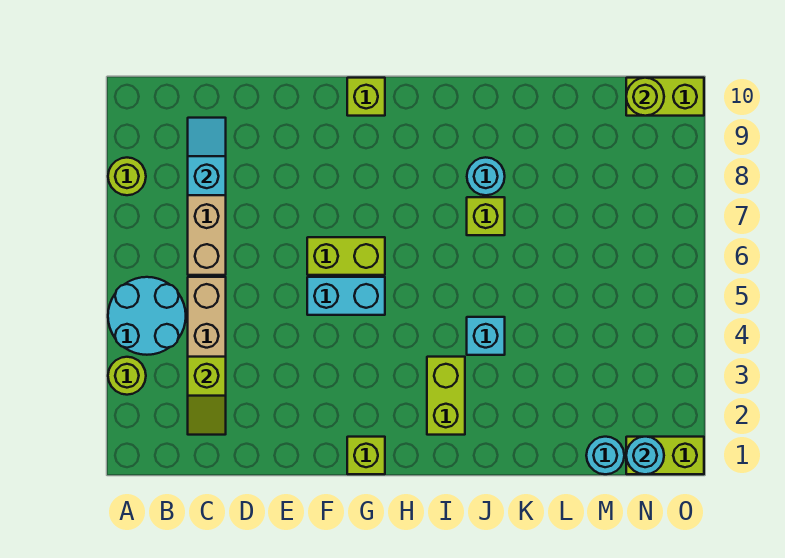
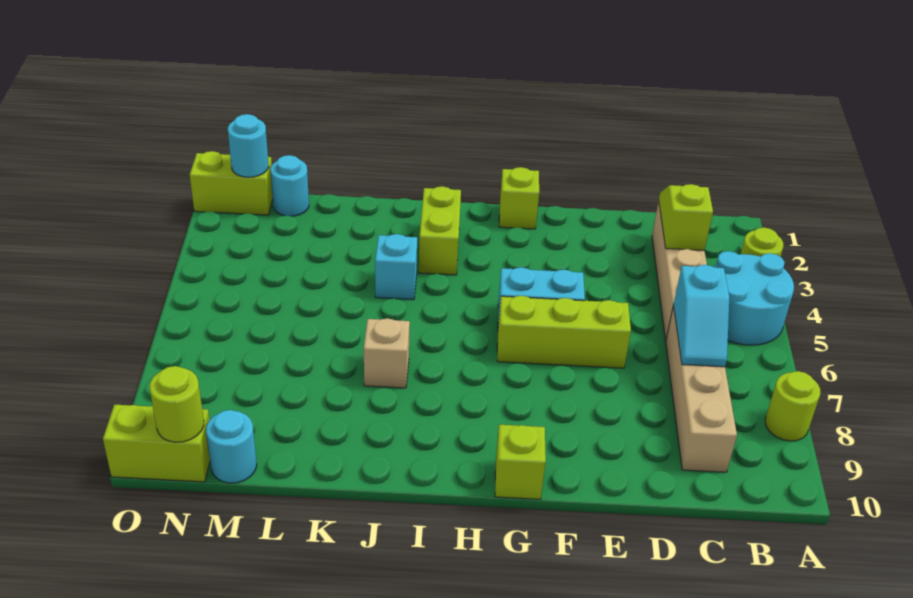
cyan slope C8:C9 level 2 top 8 -> cyan slope C6:C7 level 2 top 6
lime brick F6:G6 level 1 -> lime brick E6:G6 level 1
lime brick J7 level 1 -> tan brick J7 level 1
cyan round brick J8 level 1 -> cyan round brick M10 level 1

